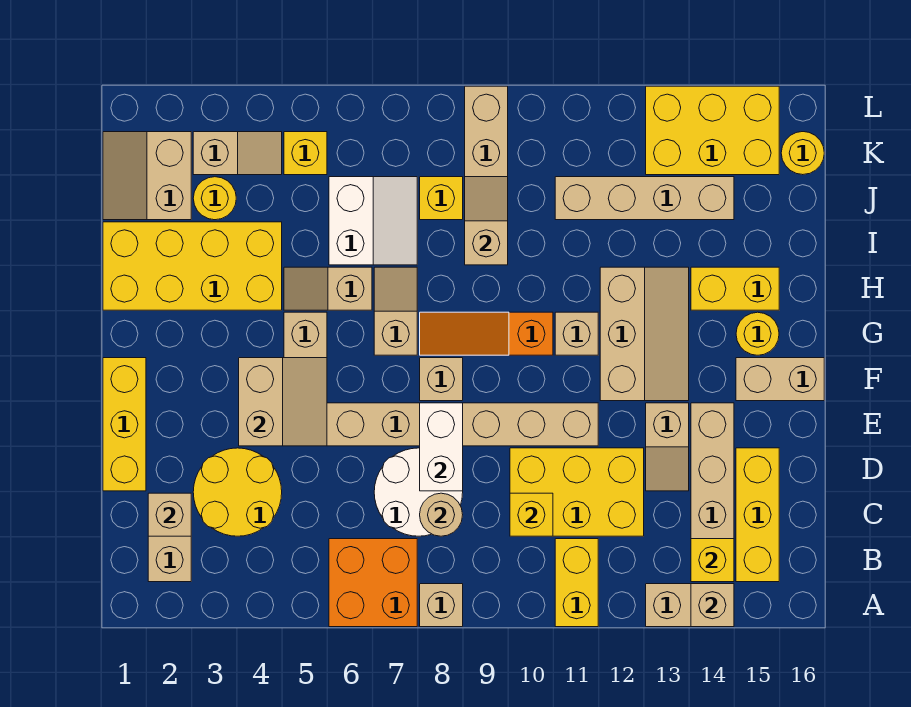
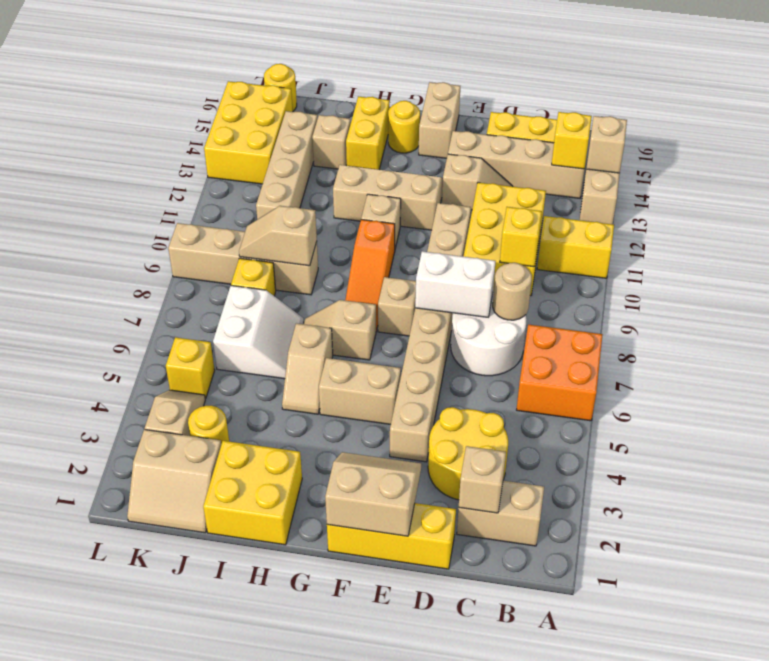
tan brick A8 level 1 -> tan brick I14 level 1
tan slope E4:F5 level 2 top 4 -> tan slope E1:F2 level 2 top 1
yellow brick H1:I4 level 1 -> yellow brick H1:I2 level 1
white slope I6:J7 level 1 top 6 -> white slope I6:J7 level 1 top J

